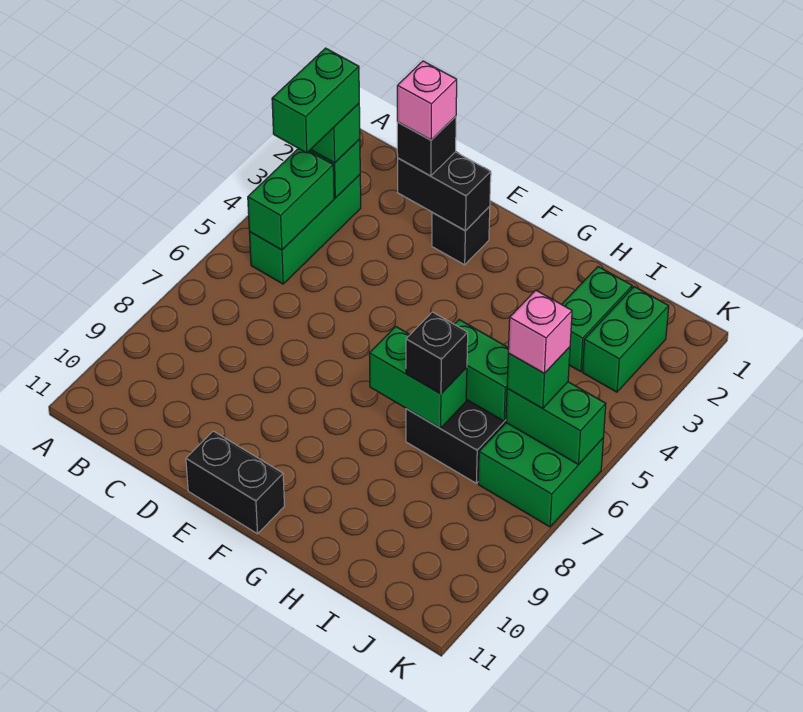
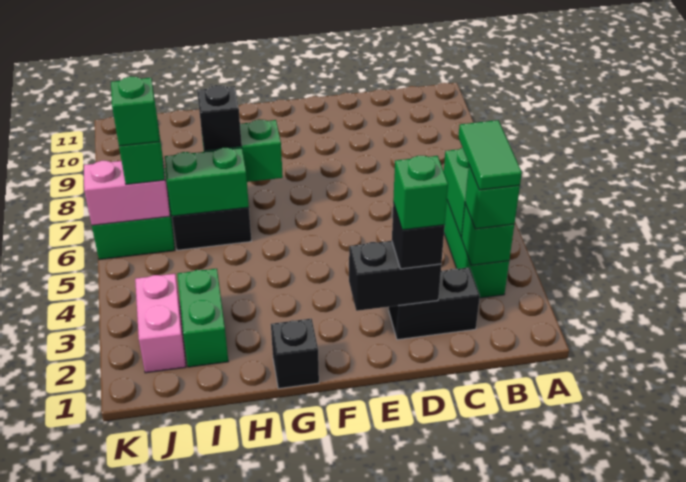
green brick B3:B4 level 4 -> green tile B3:B4 level 4
pink brick D2 level 4 -> green brick D2 level 4
black brick E2 level 1 -> black brick G1 level 1
black brick E11:F11 level 1 -> black brick C2:D2 level 1
green brick J2:J3 level 1 -> pink brick J2:J3 level 1
green brick J6:K6 level 2 -> pink brick J6:K6 level 2
pink brick J6 level 4 -> green brick J6 level 4

